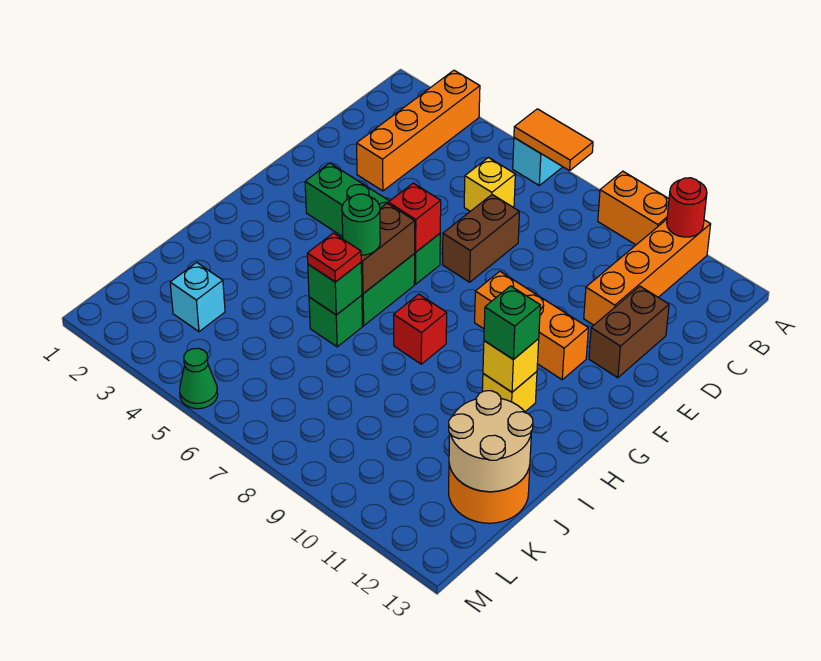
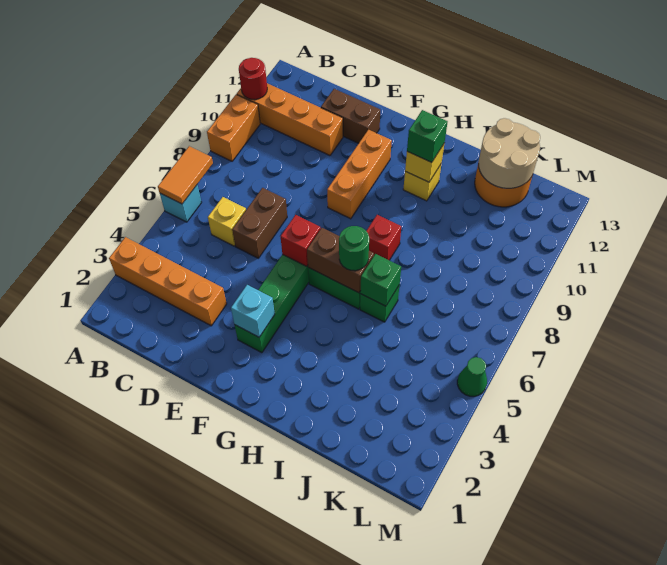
brown brick D7:E7 level 1 -> brown brick D6:D7 level 1
red plate I6 level 3 -> none
cyan brick K3 level 1 -> cyan brick F3 level 2

